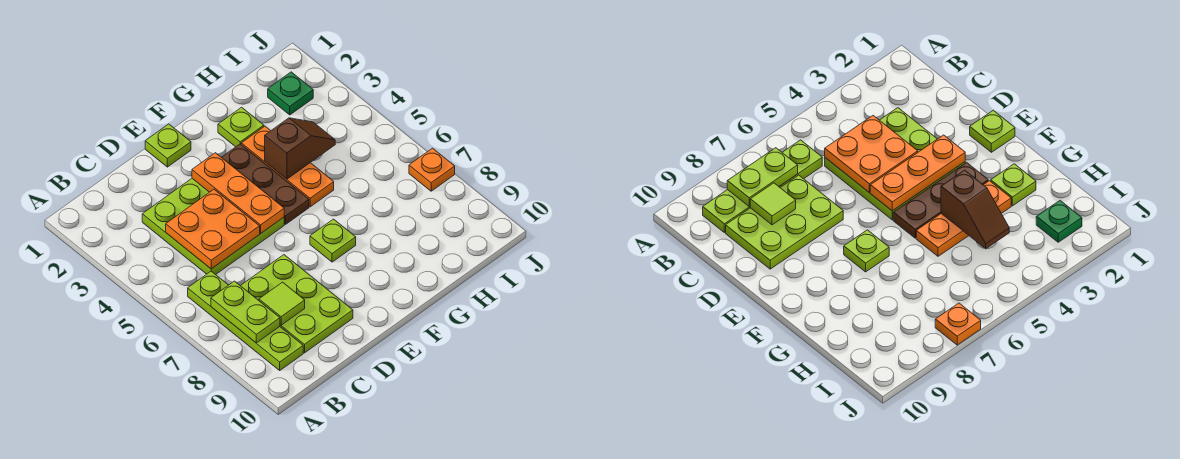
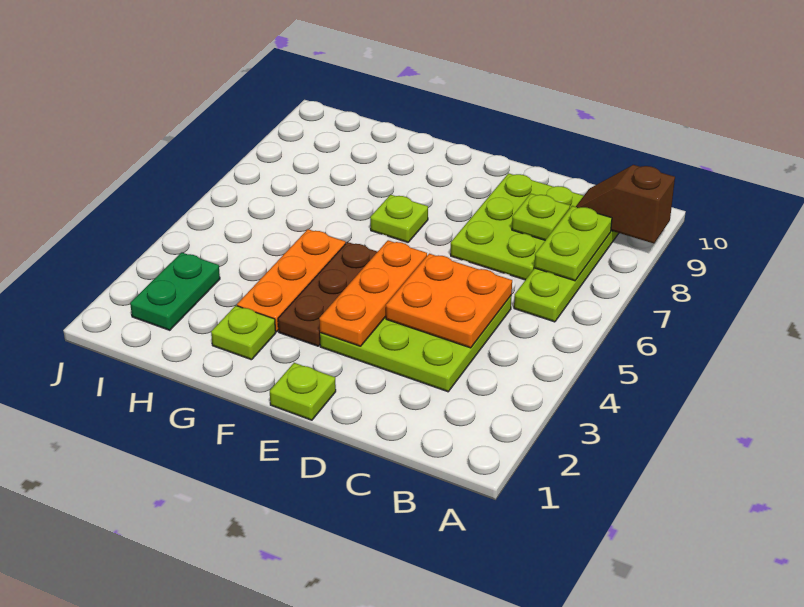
lime tile C8 level 2 -> lime plate C8 level 2
brown slope G4:H4 level 2 top G -> brown slope A9:B9 level 2 top A
green plate I2 level 1 -> green plate I2:I3 level 1
orange plate J7 level 1 -> none

